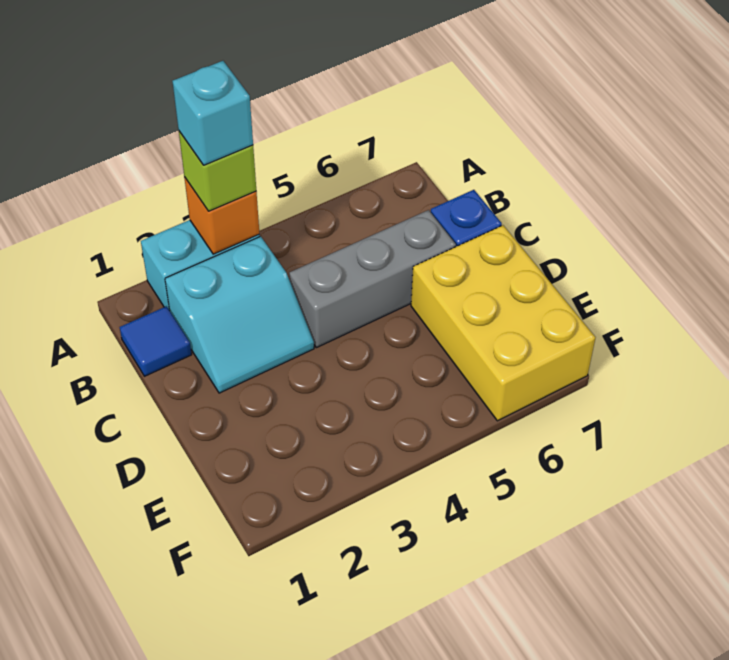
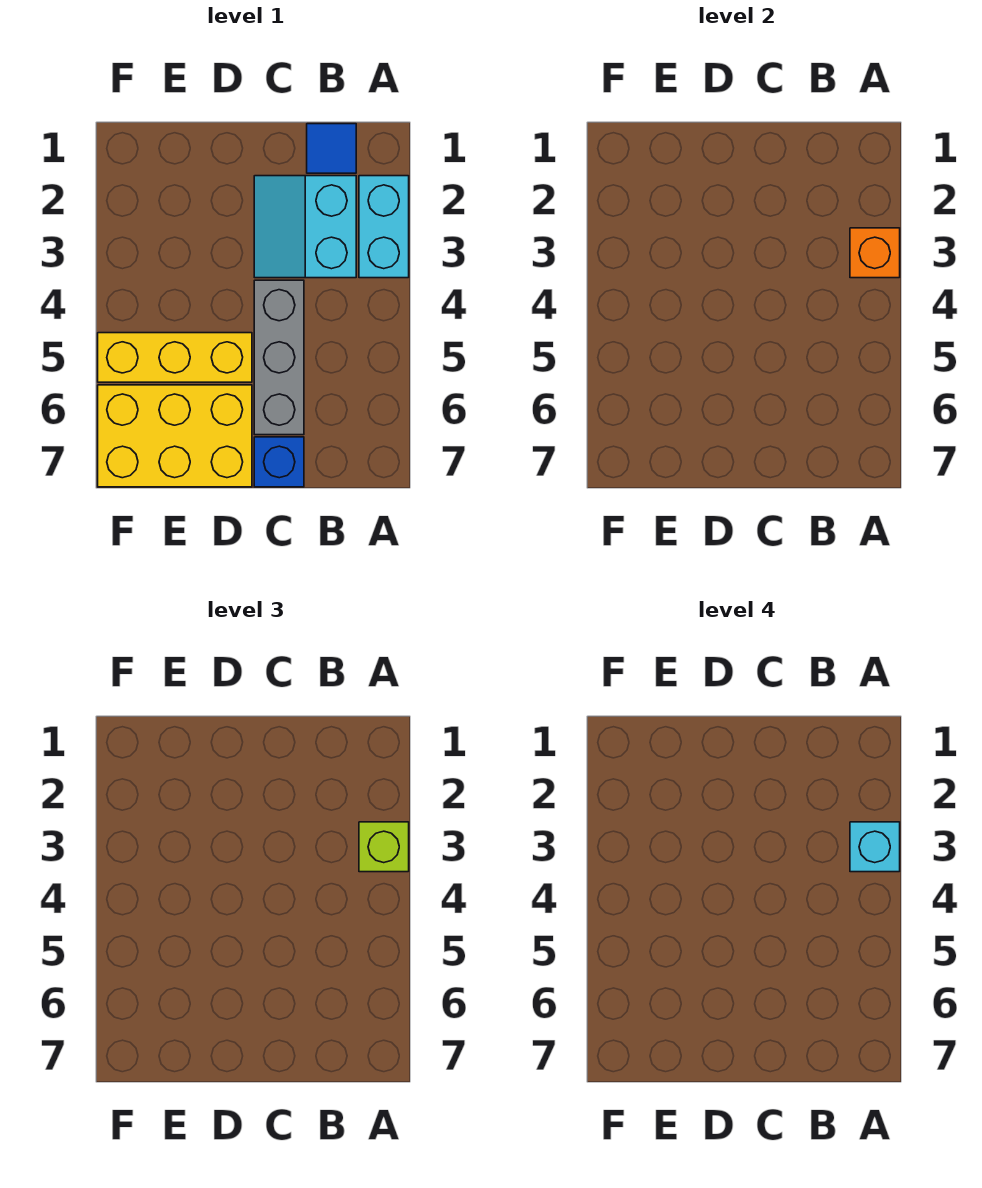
none -> yellow brick D5:F5 level 1

